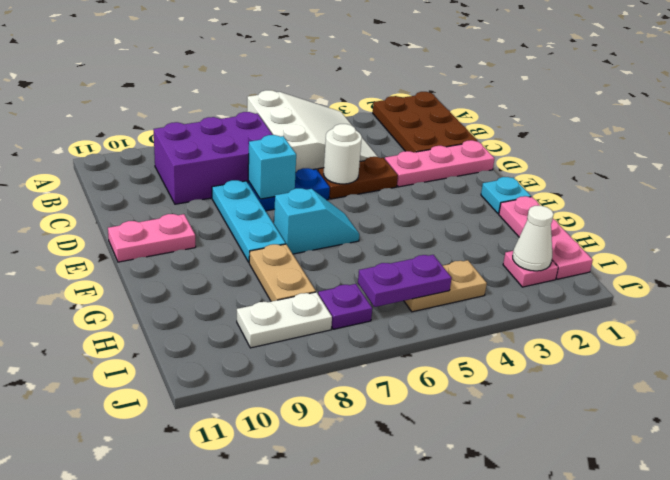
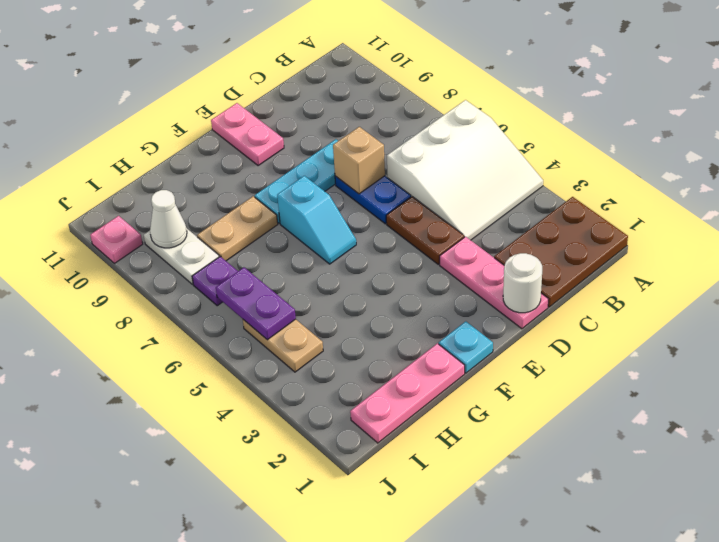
purple brick B7:C9 level 1 -> none
white round brick D5 level 2 -> white round brick D1 level 2
cyan brick D7 level 2 -> tan brick D7 level 2
pink plate I2 level 1 -> pink plate J10 level 1
white cone I2 level 2 -> white cone I9 level 2

